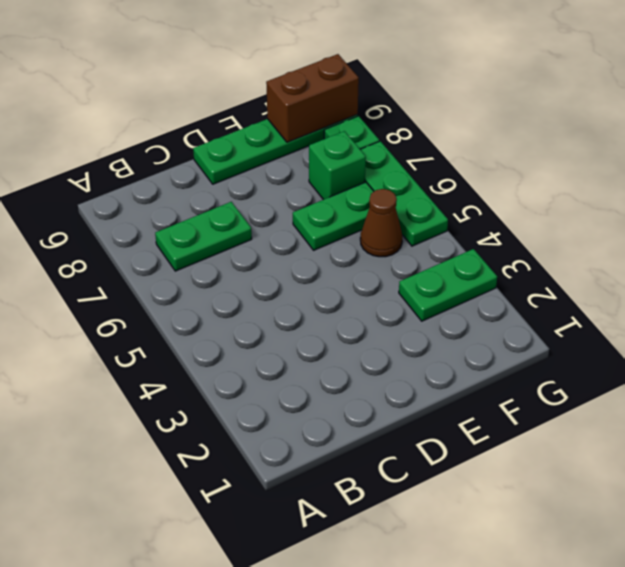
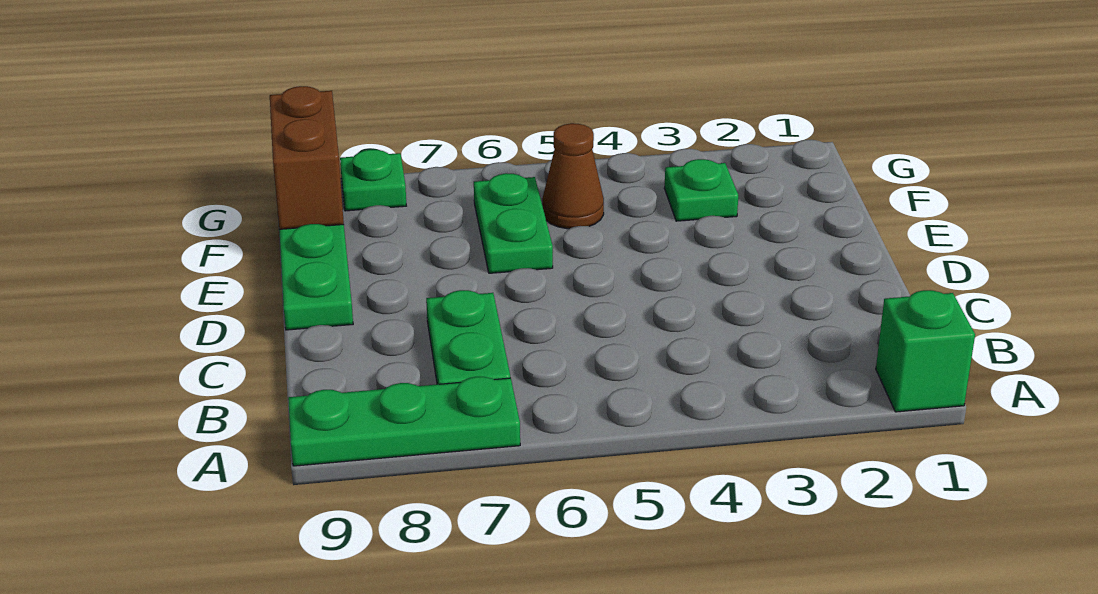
green plate F3:G3 level 1 -> green plate F3 level 1
green brick F7 level 1 -> green brick A1 level 1
green plate G5:G7 level 1 -> green plate A7:A9 level 1

